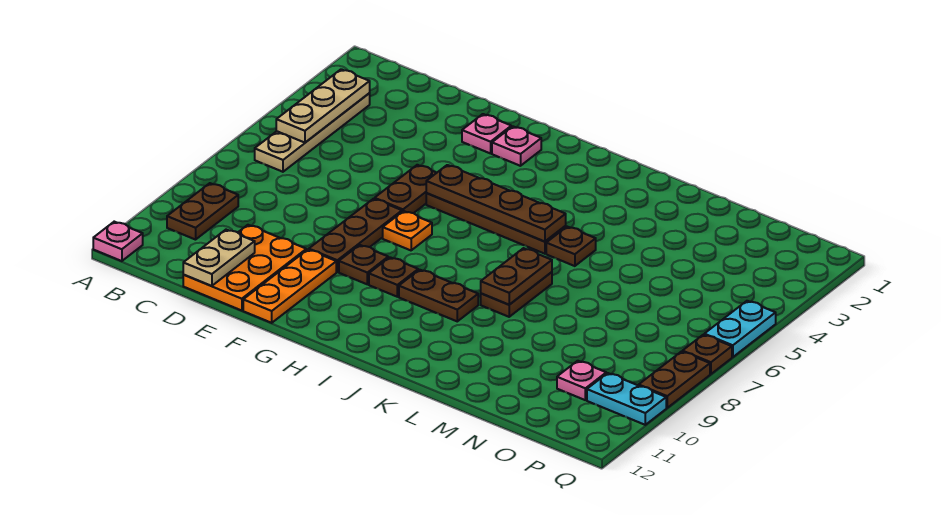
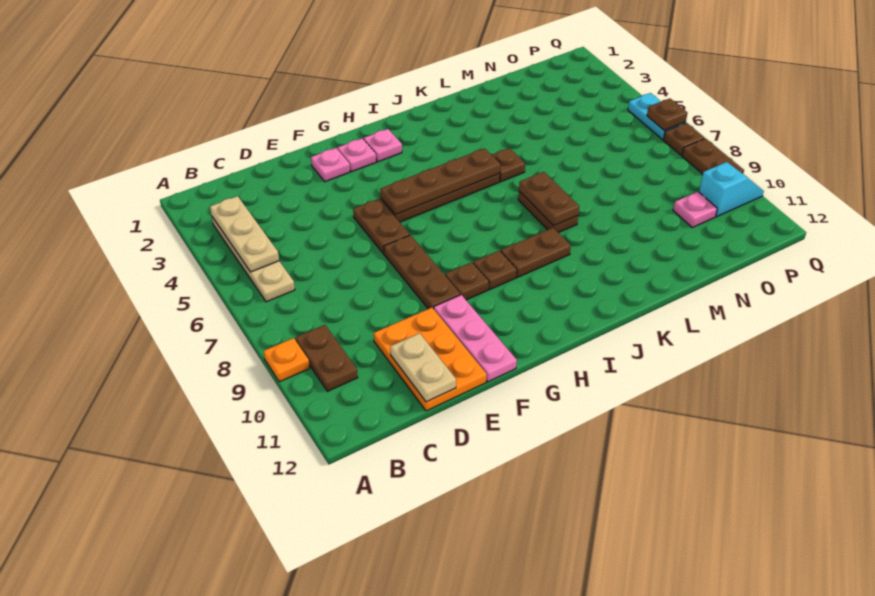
pink plate A12 level 1 -> pink plate H2 level 1
orange plate F10:F12 level 1 -> pink plate F10:F12 level 1
orange plate G7 level 1 -> orange plate A9 level 1
cyan plate P10:Q10 level 1 -> cyan slope P10:Q10 level 1 top P
none -> brown plate Q6 level 2

